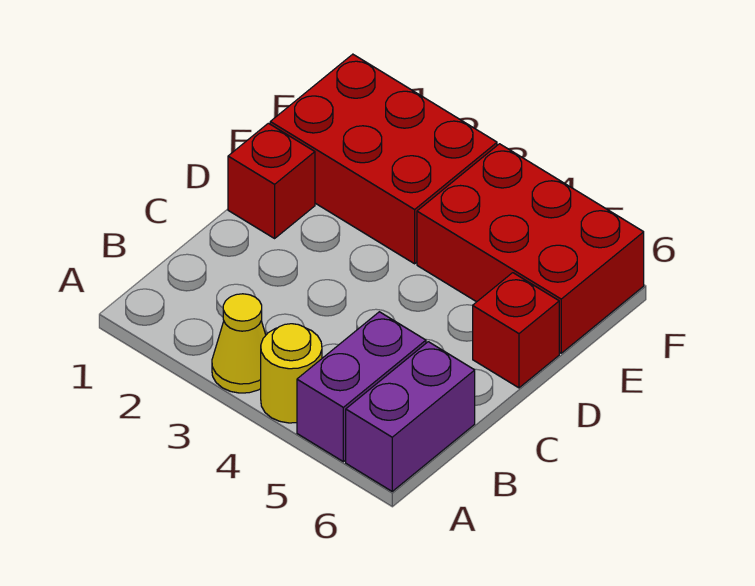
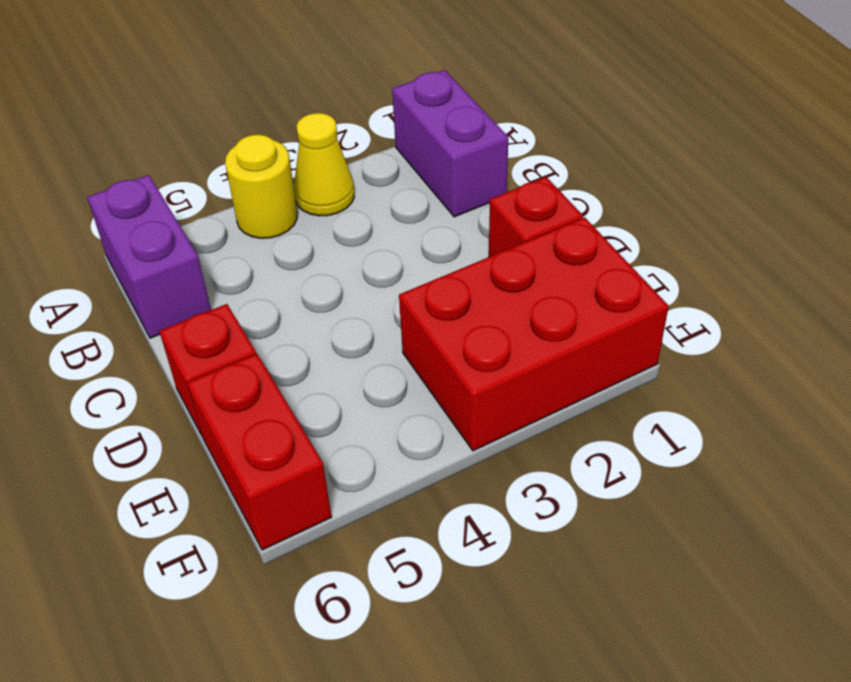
purple brick A5:B5 level 1 -> purple brick A1:B1 level 1
red brick E4:F6 level 1 -> red brick E6:F6 level 1

